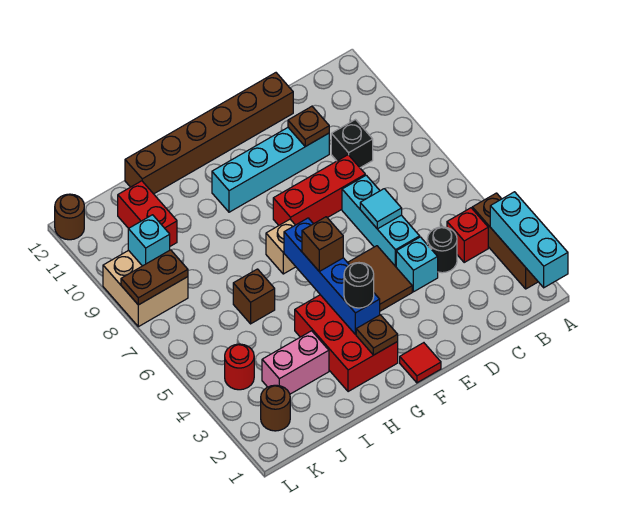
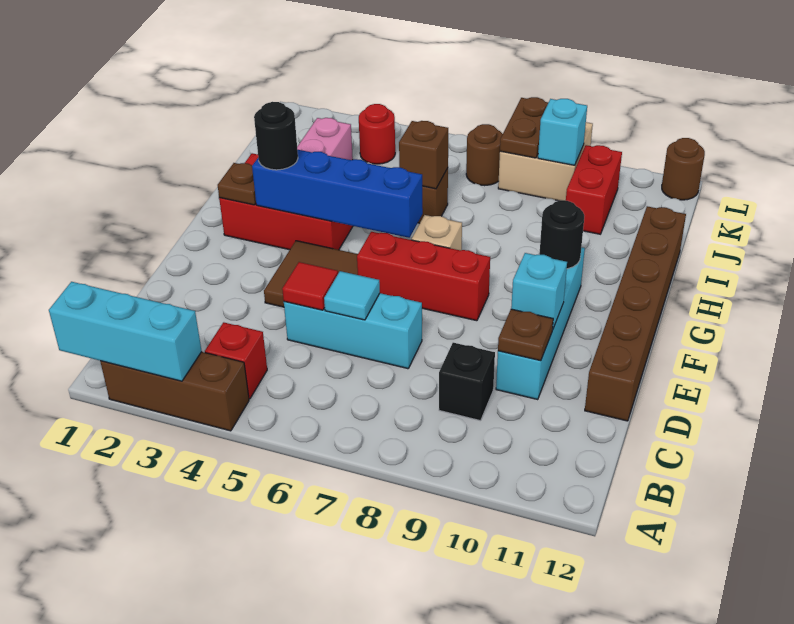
black round brick C4 level 1 -> black round brick G10 level 2
cyan brick D4 level 1 -> cyan brick E10 level 2
red brick D8:F8 level 1 -> red brick F6:F8 level 1
red tile F1 level 1 -> red tile D5 level 2
brown brick G5 level 3 -> brown brick I6 level 2
red brick J10:J11 level 1 -> red brick J10:K10 level 1
brown round brick K2 level 1 -> brown round brick K7 level 1

